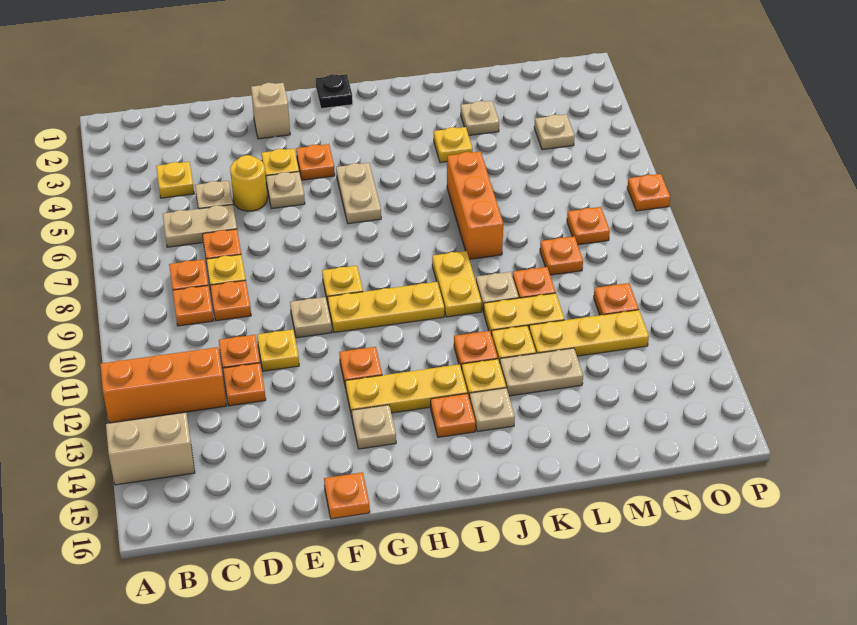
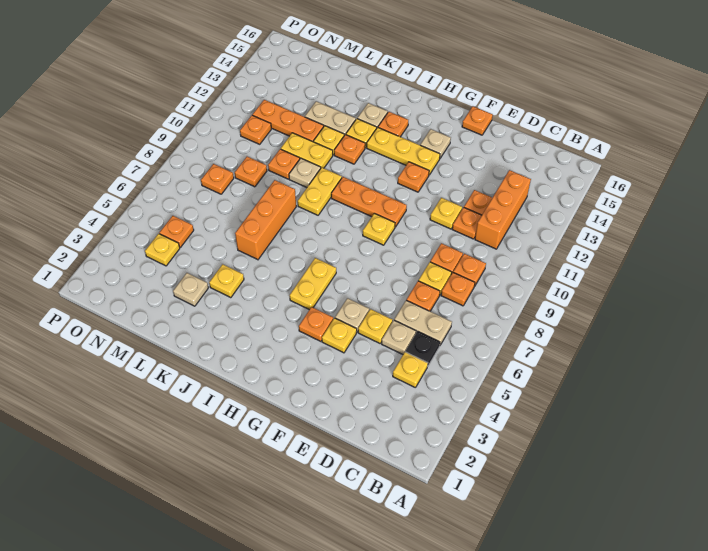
orange brick A12:C12 level 1 -> orange brick C11:C13 level 1
tan brick A14:B14 level 1 -> none
yellow round brick E5 level 1 -> yellow plate E5 level 1
tan brick F2 level 1 -> none
tan plate F10 level 1 -> none
yellow plate G10:I10 level 1 -> orange plate G10:I10 level 1
black plate H1 level 1 -> black plate C5 level 1
tan plate H5:H6 level 1 -> yellow plate H5:H6 level 1
yellow plate L12:N12 level 1 -> orange plate L12:N12 level 1
tan plate N4 level 1 -> yellow plate N4 level 1
orange plate P7 level 1 -> orange plate N5 level 1

